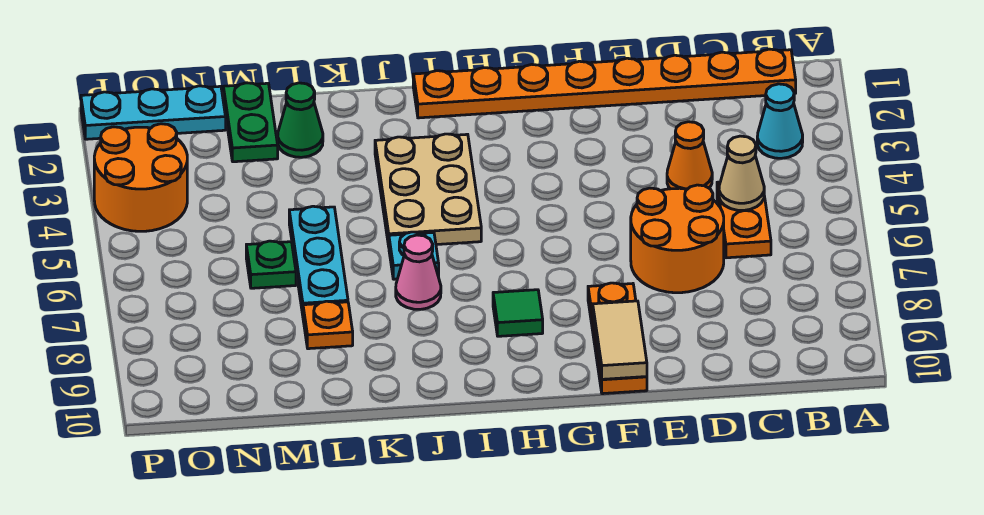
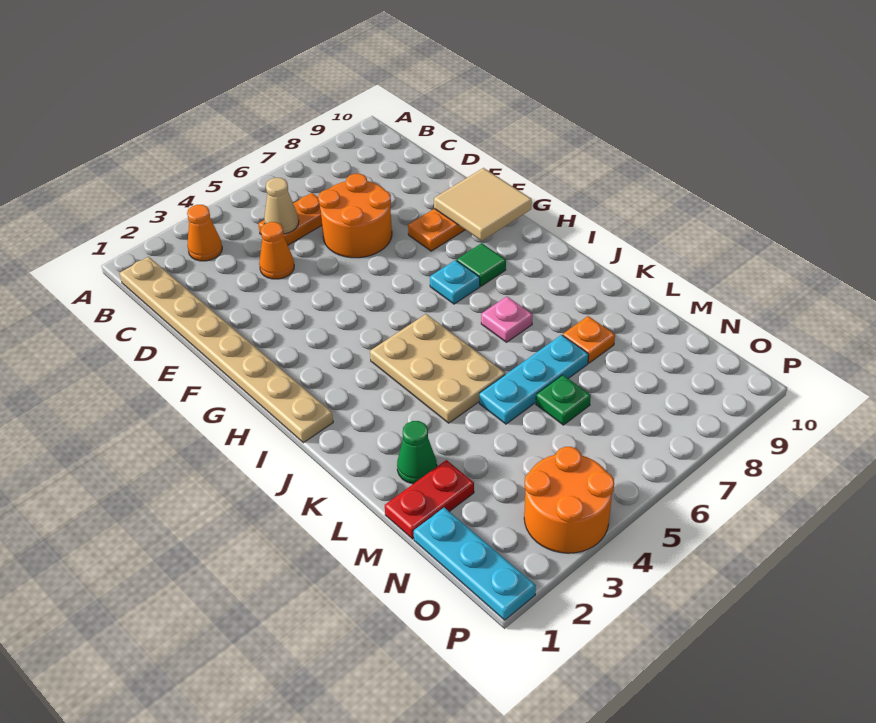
orange plate B1:I1 level 1 -> tan plate B1:I1 level 1
cyan cone B3 level 1 -> orange cone B3 level 1
tan tile F9:F10 level 2 -> tan tile F9:G10 level 2
tan plate I3:J5 level 1 -> tan plate I4:K5 level 1
cyan plate J6 level 1 -> cyan plate H7 level 1
pink cone J7 level 1 -> pink plate J7 level 1
green plate M1:M2 level 1 -> red plate M1:M2 level 1

